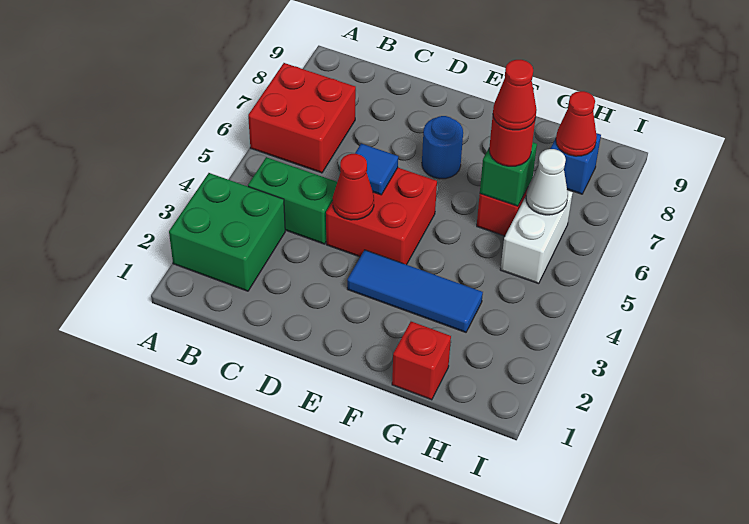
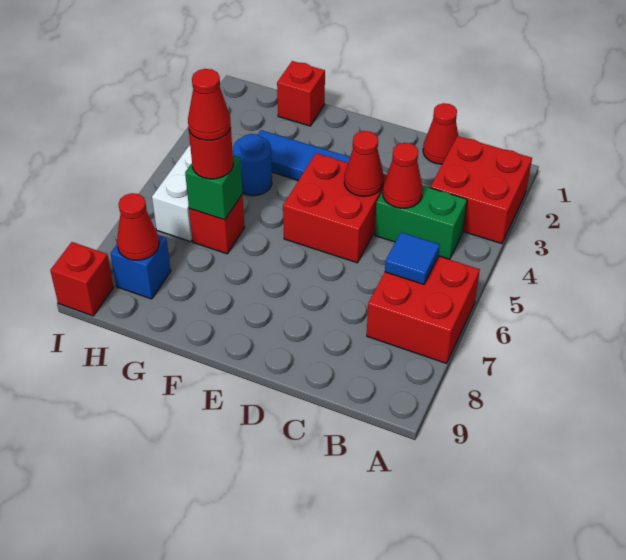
green brick A2:B3 level 1 -> red brick A2:B3 level 1
none -> red cone C1 level 1
none -> red cone C4 level 2
blue tile D5 level 2 -> blue tile B6 level 2
blue round brick E7 level 1 -> blue round brick G4 level 1
white cone H6 level 2 -> none
none -> red brick I9 level 1

